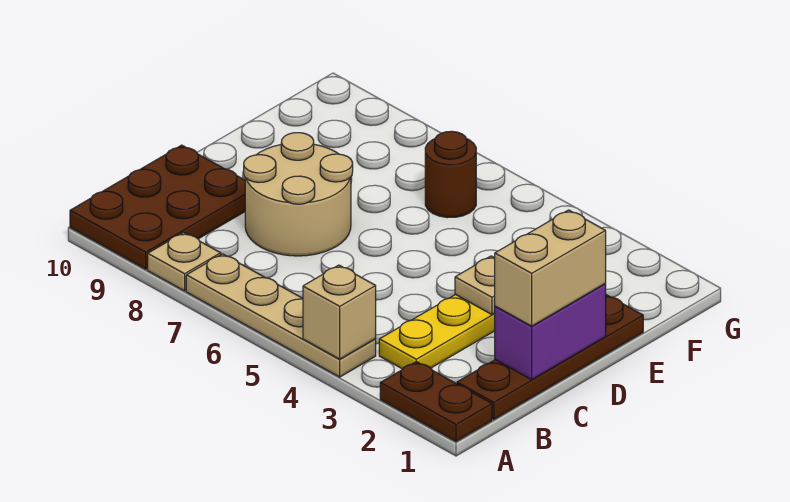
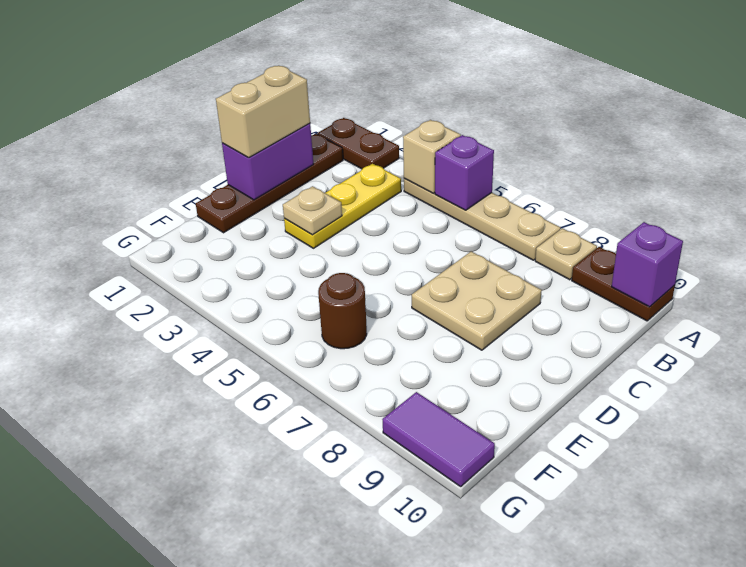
none -> purple brick A5 level 2
brown plate A9:C10 level 1 -> brown plate A9:A10 level 1
none -> purple brick A10 level 2
tan round brick C7:D8 level 1 -> tan plate C7:D8 level 1
none -> purple tile G9:G10 level 1

